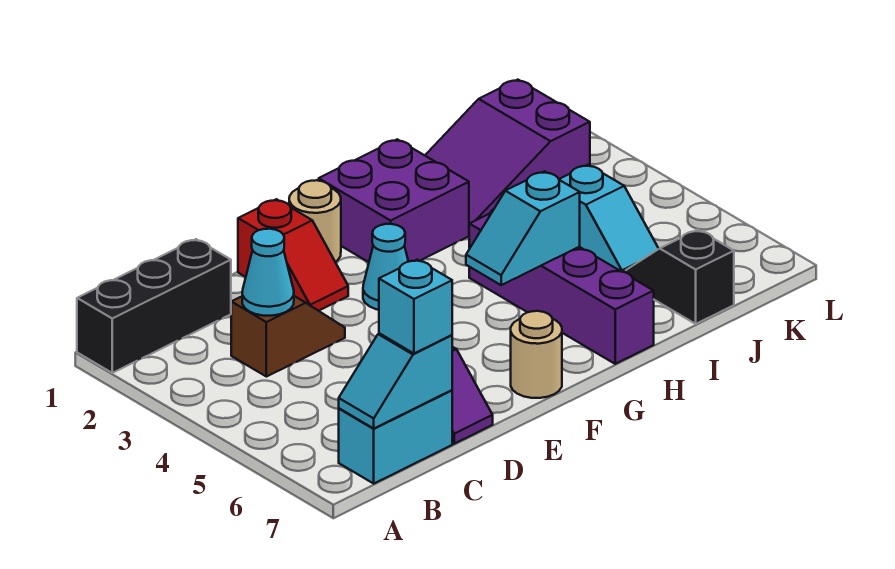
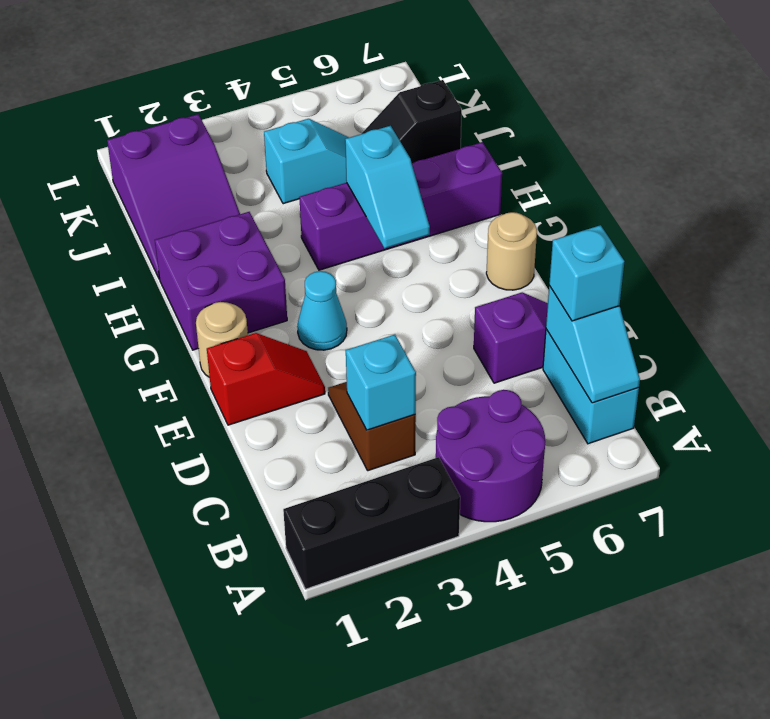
black brick A1:C1 level 1 -> black brick A1:A3 level 1
none -> purple round brick A4:B5 level 1
cyan cone C3 level 2 -> cyan brick C3 level 2

